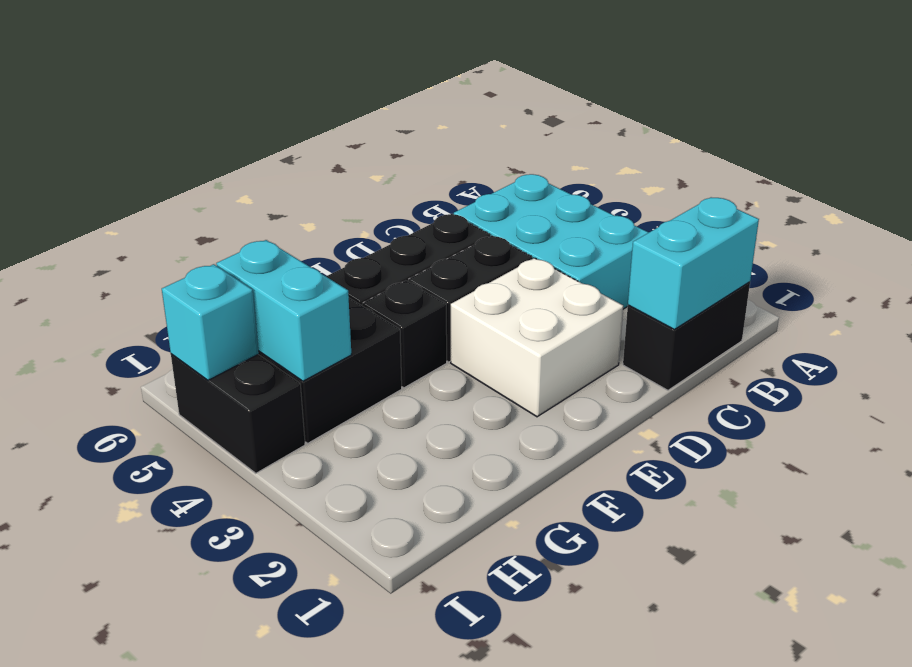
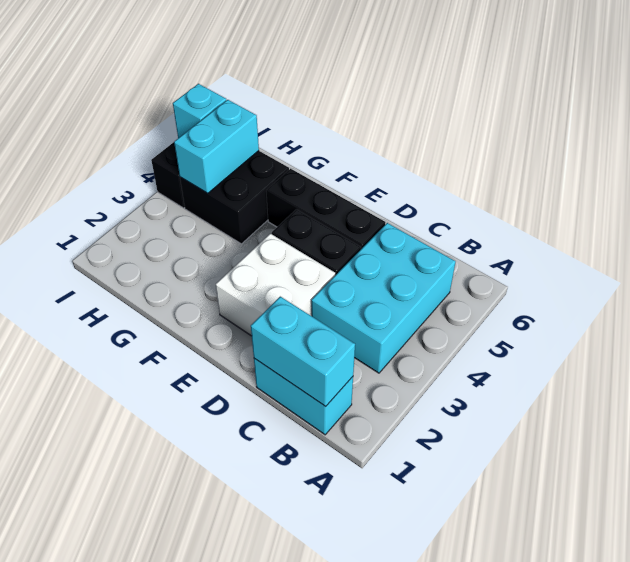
black brick B1:C1 level 1 -> cyan brick B1:C1 level 1
black brick F4 level 1 -> none

